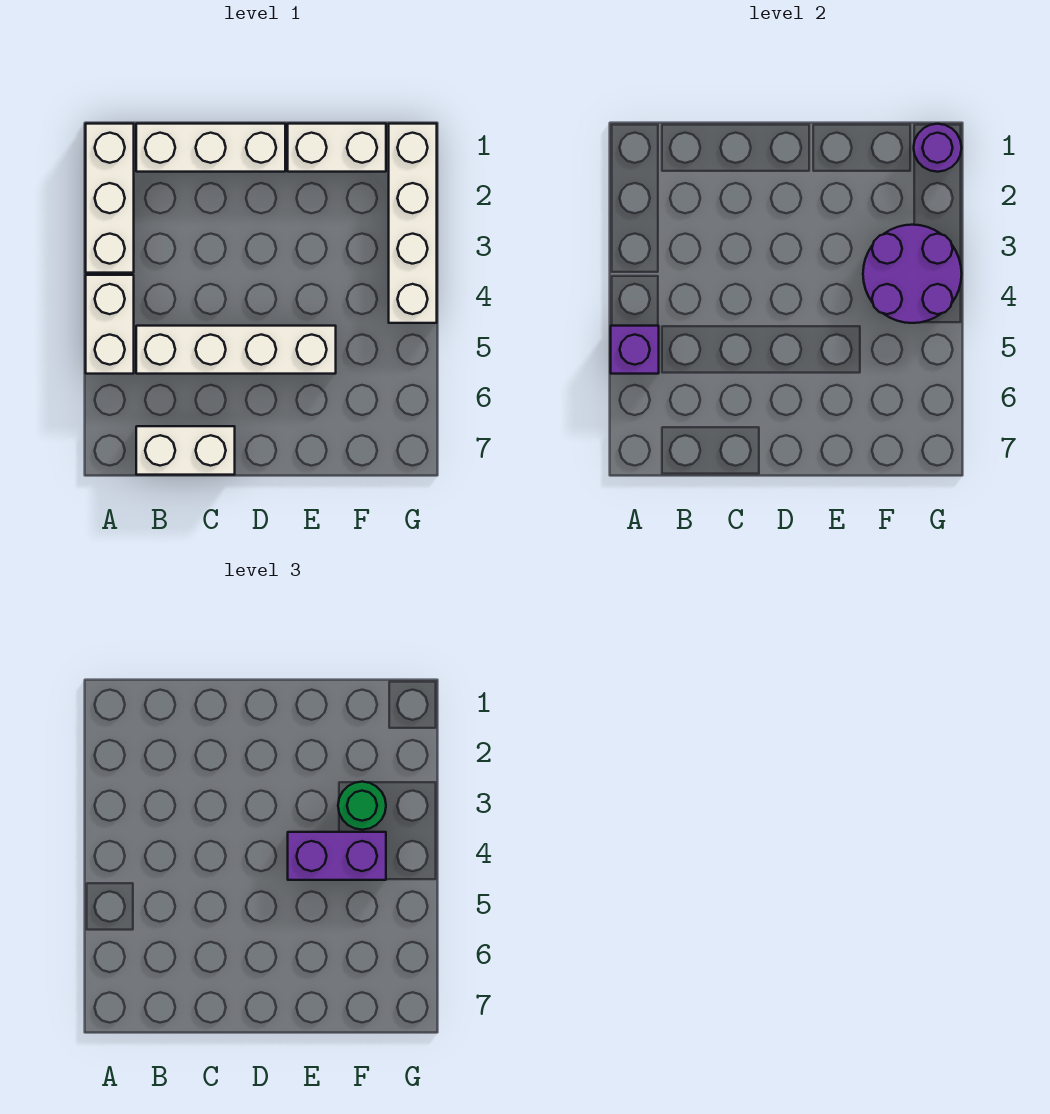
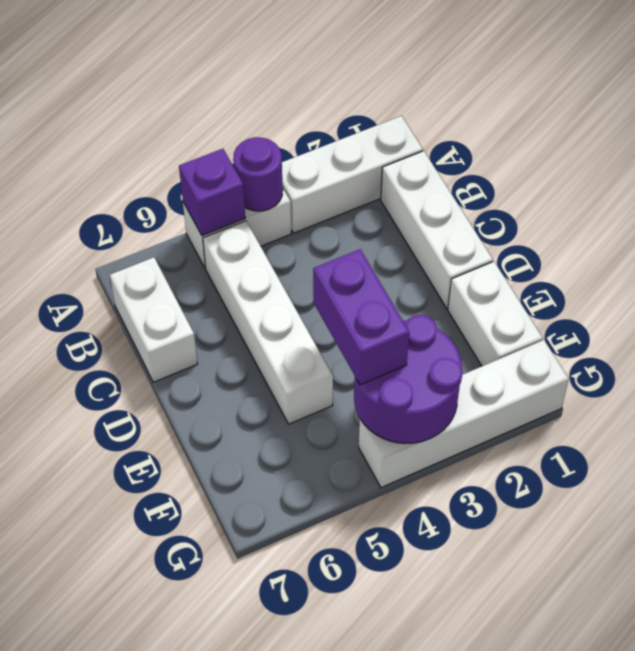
green round brick F3 level 3 -> none
purple round brick G1 level 2 -> purple round brick A4 level 2

